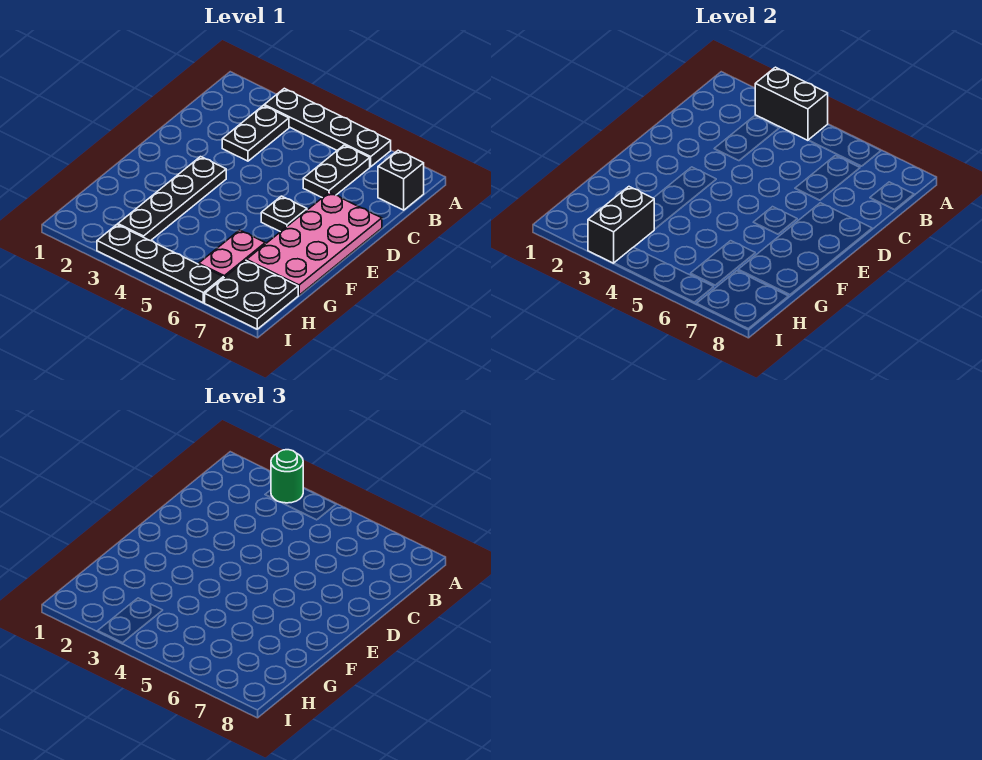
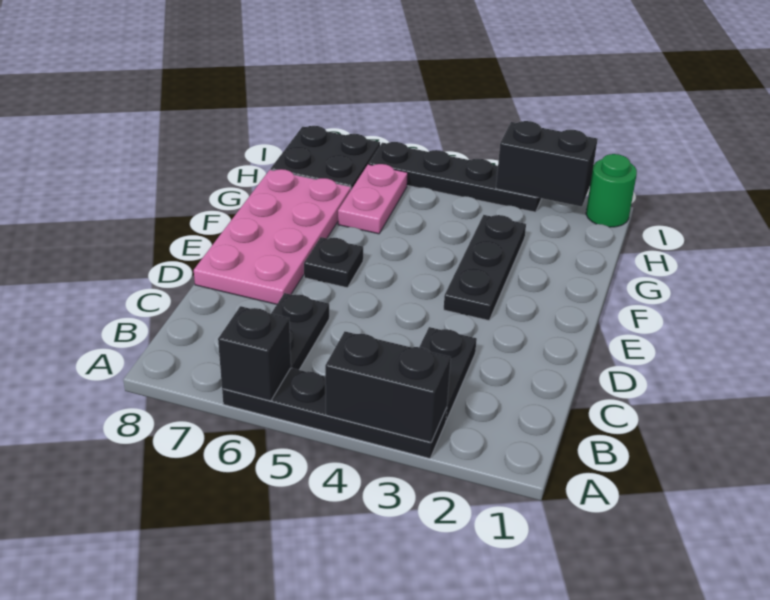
green round brick A3 level 3 -> green round brick I1 level 1
black brick B8 level 1 -> black brick A6 level 2
black plate E3:H3 level 1 -> black plate E3:G3 level 1
black brick H3:I3 level 2 -> black brick I2:I3 level 2

